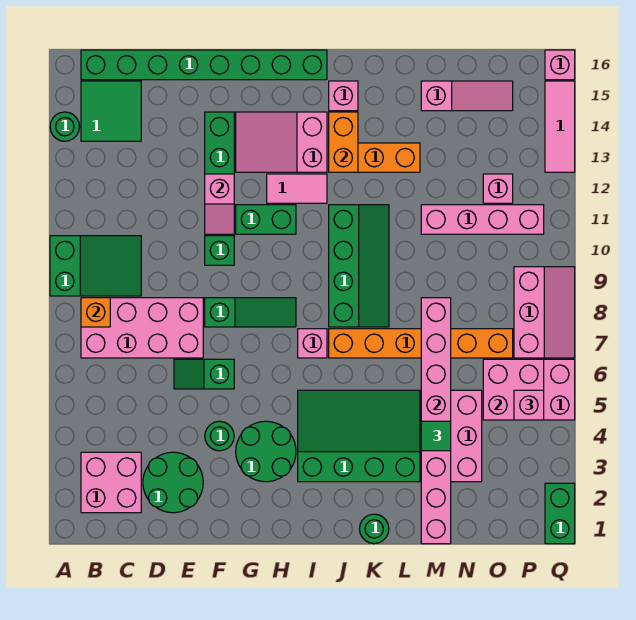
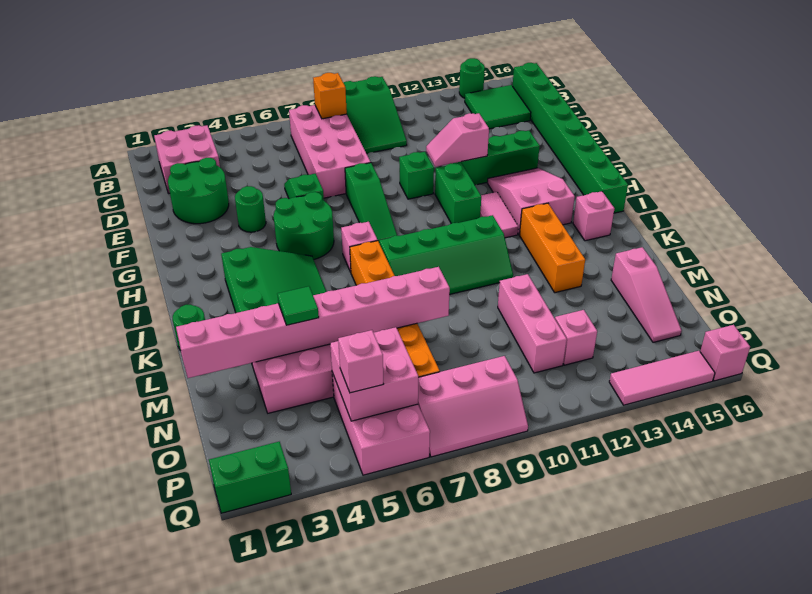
green round brick G3:H4 level 1 -> green round brick G5:H6 level 1
orange brick J13:J14 level 2 -> none
pink brick M11:P11 level 1 -> pink brick M11:O11 level 1

